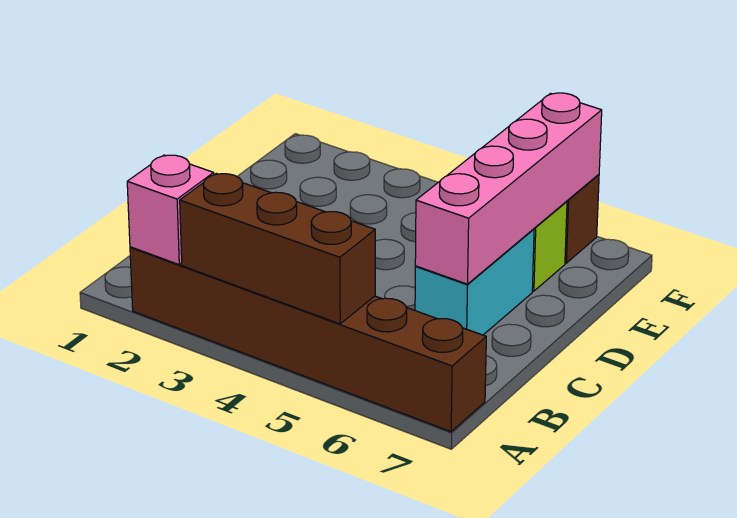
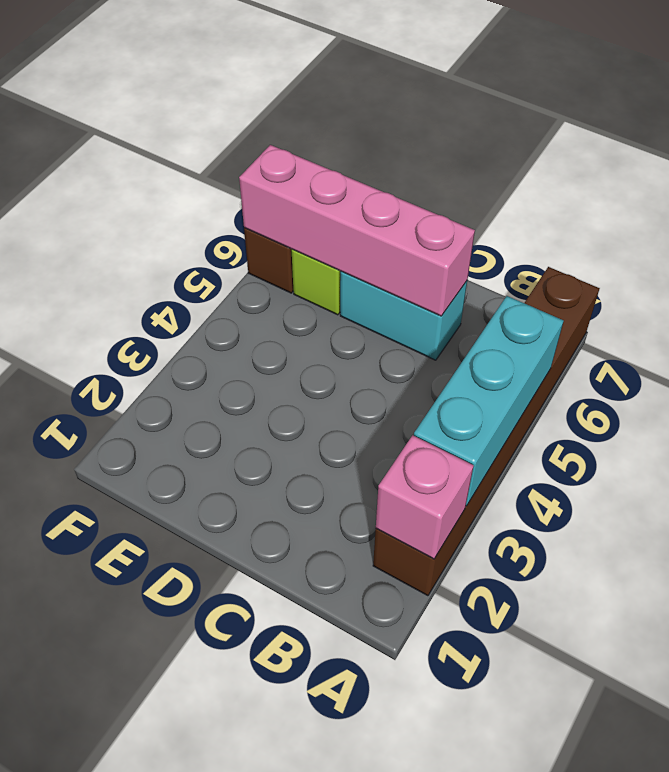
brown brick A3:A5 level 2 -> cyan brick A3:A5 level 2

